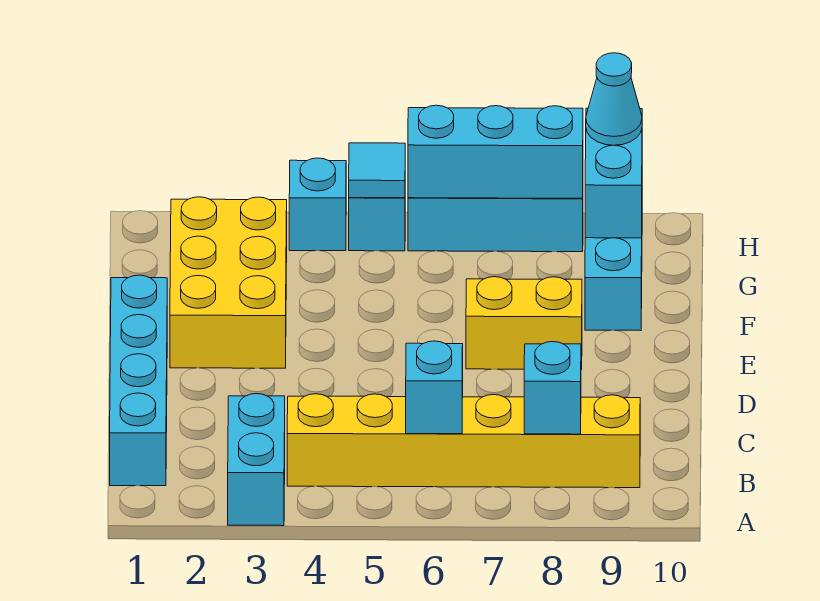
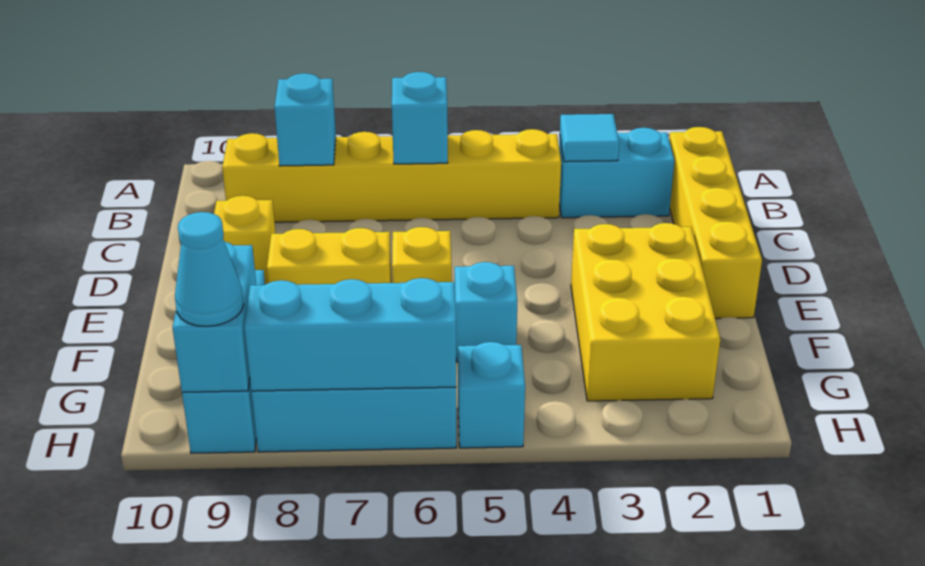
cyan brick A3:B3 level 1 -> cyan brick B2:B3 level 1
cyan brick B1:E1 level 1 -> yellow brick B1:E1 level 1
none -> yellow brick D9 level 1
none -> yellow brick E6 level 1
cyan brick H4 level 1 -> cyan brick F5 level 1
cyan tile H5 level 2 -> cyan tile B3 level 2

